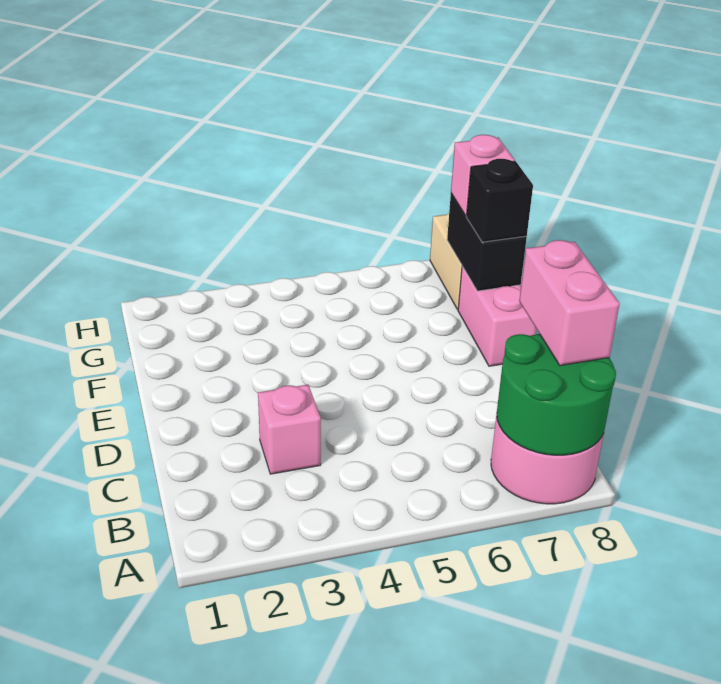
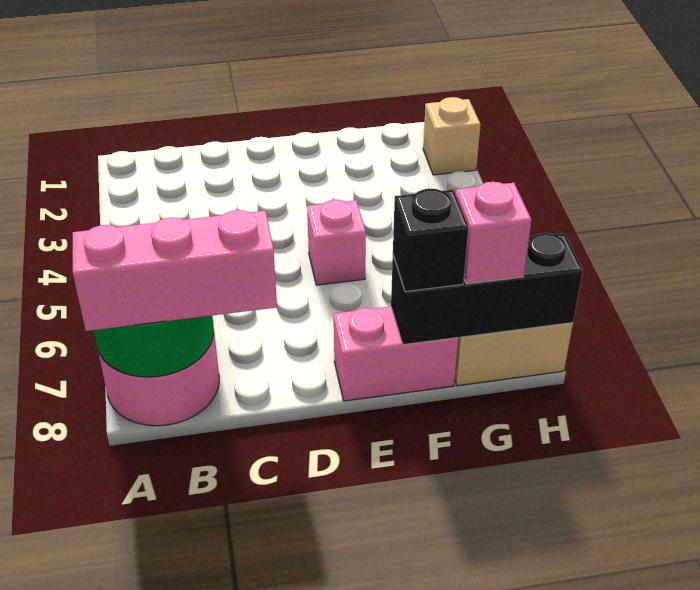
pink brick B8:C8 level 3 -> pink brick A8:C8 level 3
pink brick C3 level 1 -> pink brick E5 level 1
black brick F8:G8 level 2 -> black brick F8:H8 level 2
none -> tan brick H2 level 1

